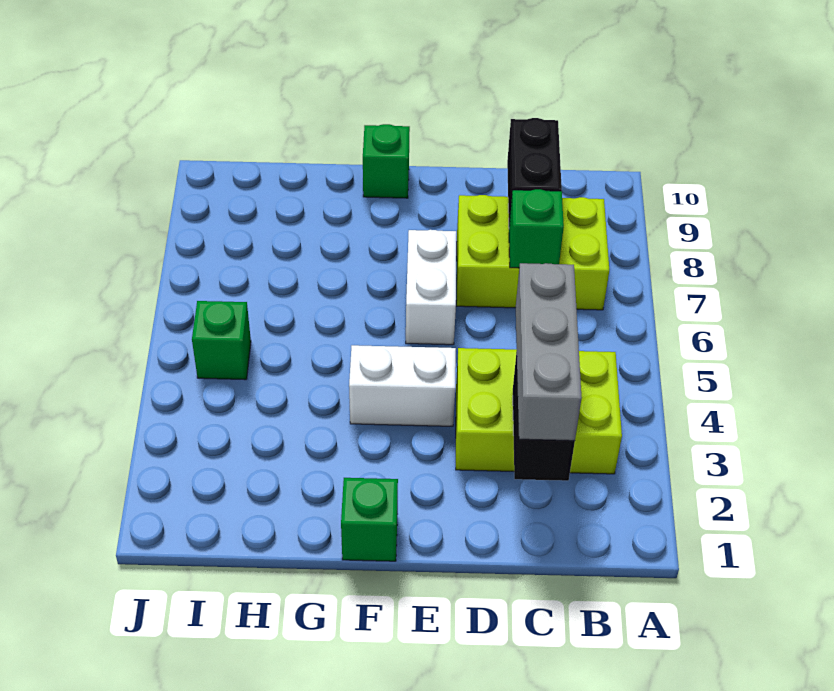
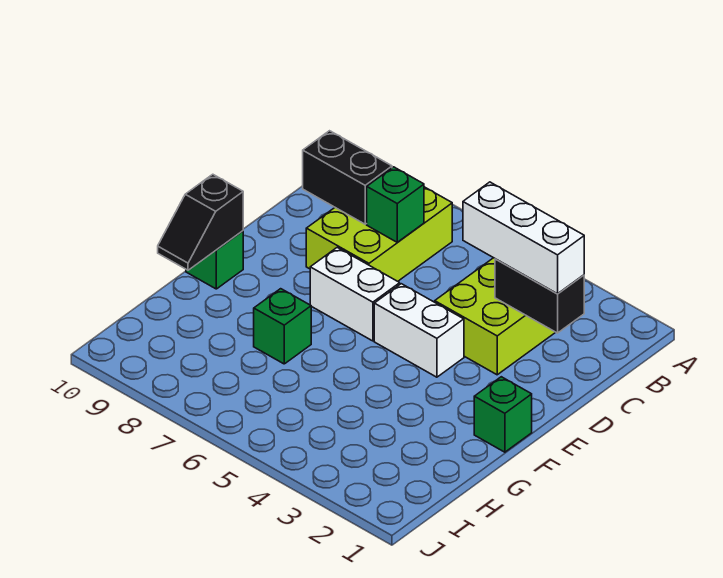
grey brick C2:C4 level 3 -> white brick C2:C4 level 3
white brick E4:F4 level 1 -> white brick E4:E5 level 1
none -> black slope F10:G10 level 2 top F
green brick I5 level 1 -> green brick G7 level 1

